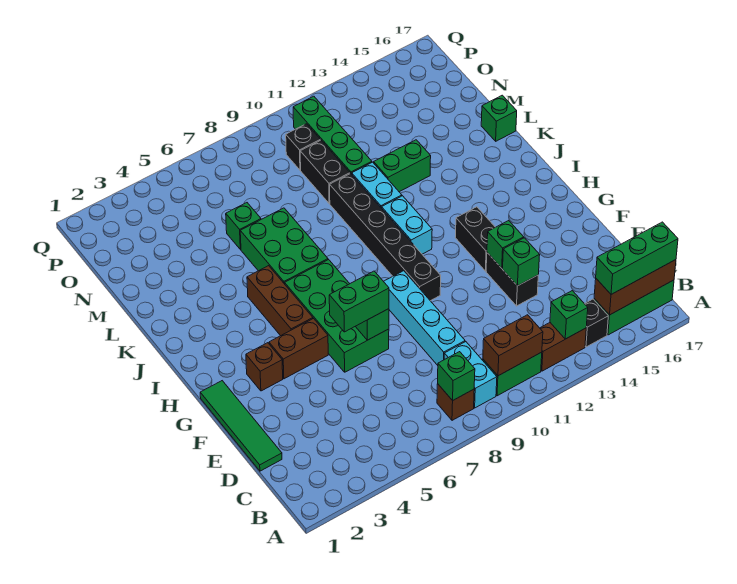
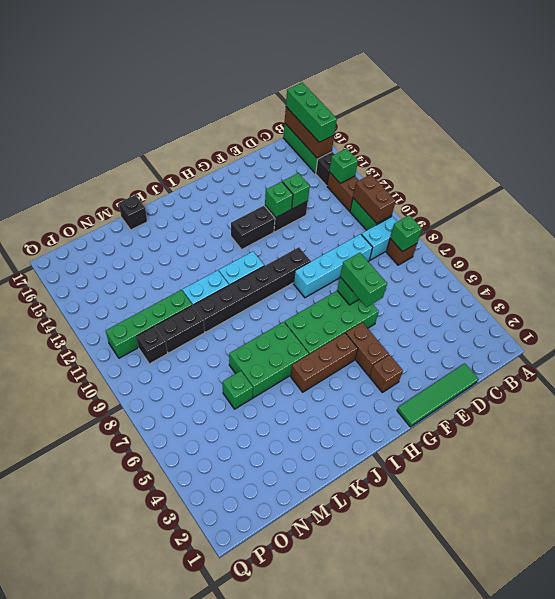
green brick L12:L13 level 1 -> none
green brick L17 level 1 -> black brick L17 level 1

